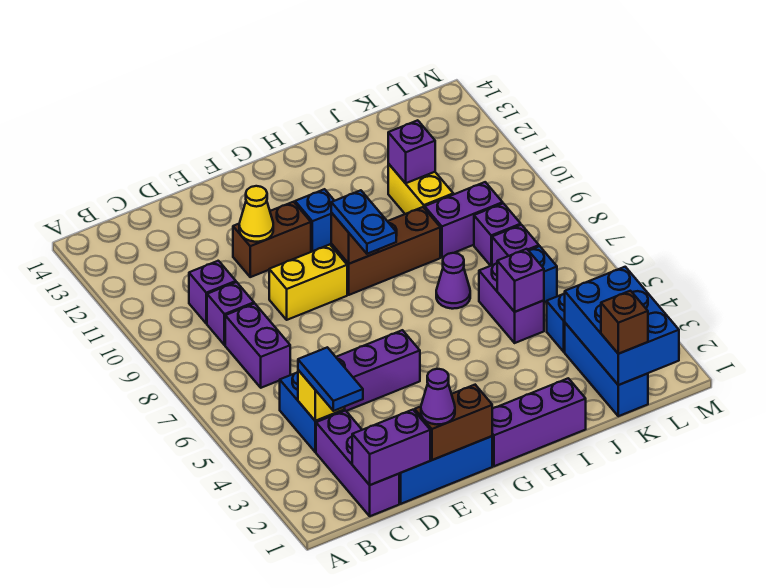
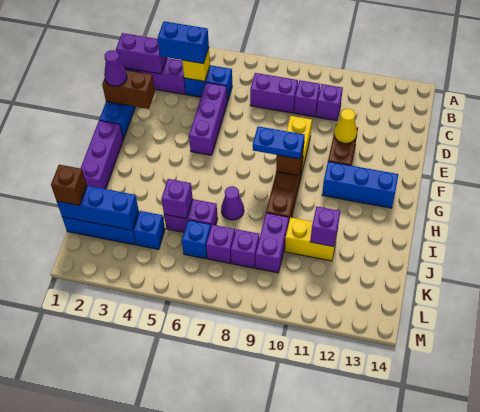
purple brick C1:D1 level 2 -> purple brick C1:C2 level 2
blue tile C3:C4 level 3 -> blue brick C3:C4 level 3
brown brick E1:F1 level 2 -> brown brick E1:E2 level 2
blue brick G11 level 1 -> blue brick G11:G13 level 1
blue brick K1:L3 level 2 -> blue brick K1:K3 level 2

